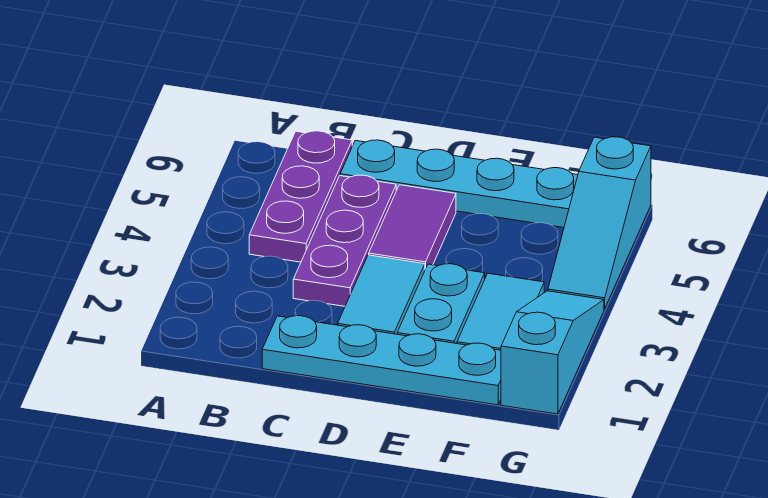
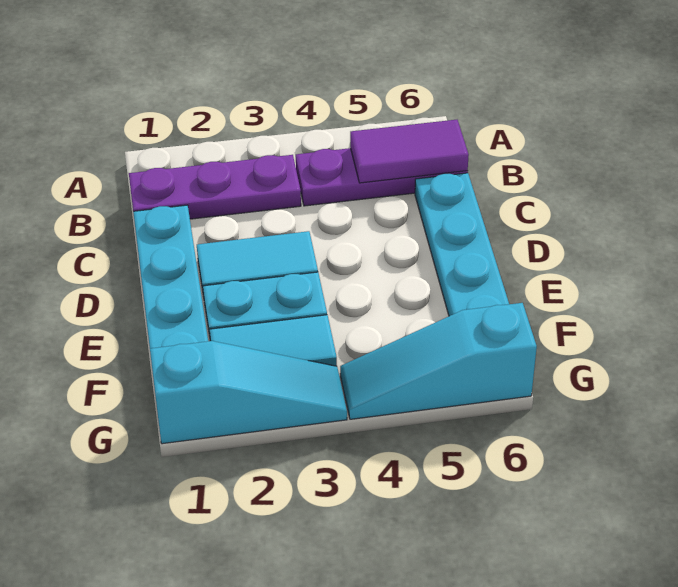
purple plate C3:C5 level 1 -> purple plate B1:B3 level 1
purple tile D4:D5 level 1 -> purple tile B5:B6 level 2

